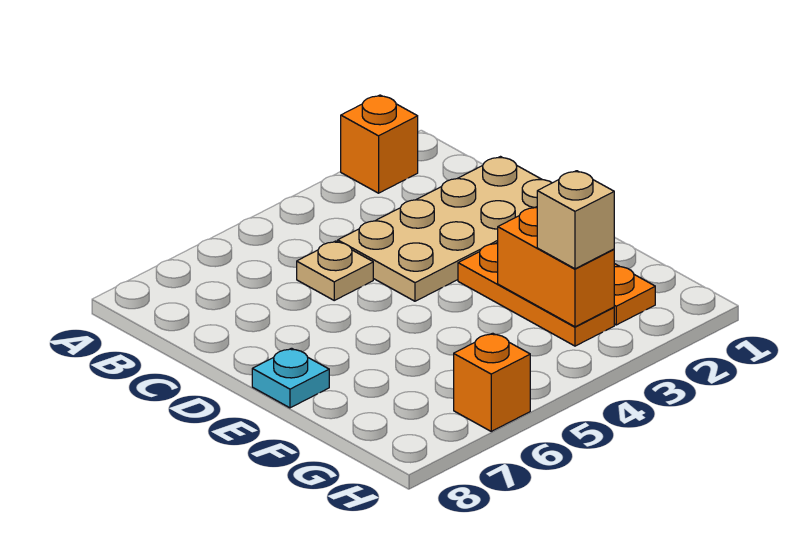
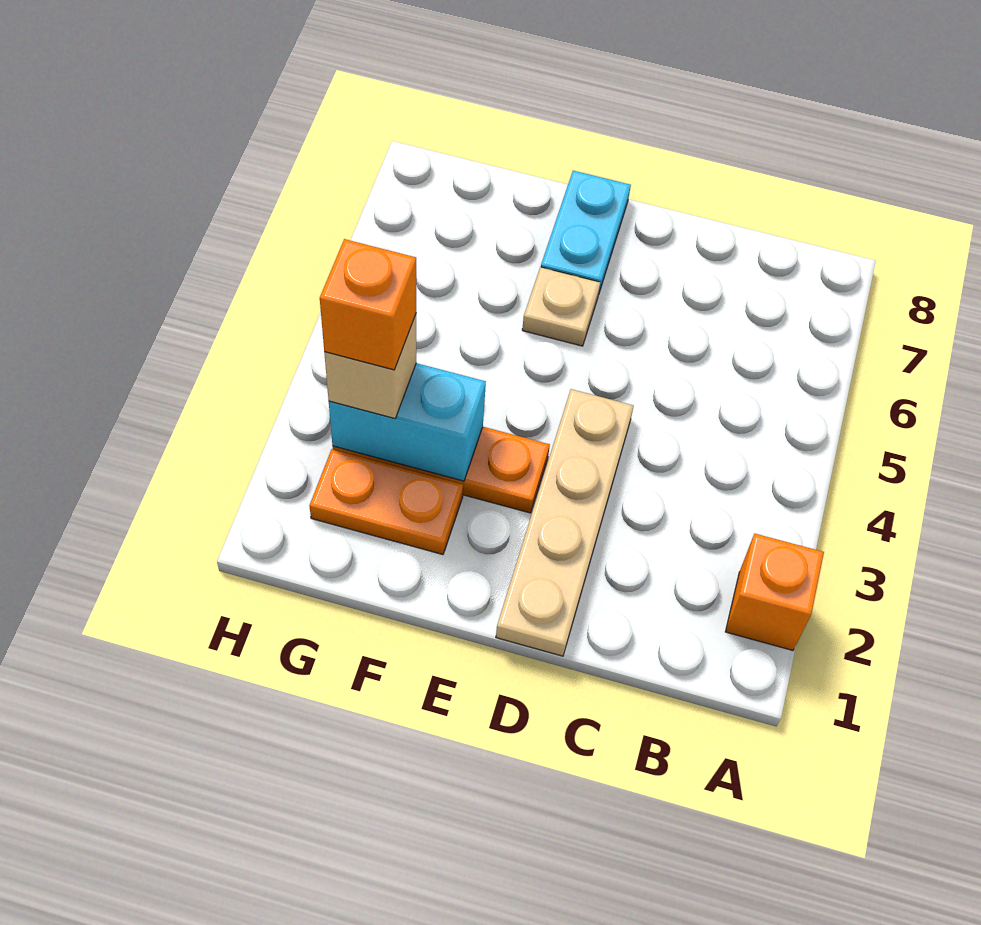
tan plate C1:D4 level 1 -> tan plate D1:D4 level 1
tan plate C5 level 1 -> tan plate E6 level 1
cyan plate E8 level 1 -> cyan plate E7:E8 level 1
orange brick F3:G3 level 2 -> cyan brick F3:G3 level 2
orange brick H6 level 1 -> orange brick G3 level 4

